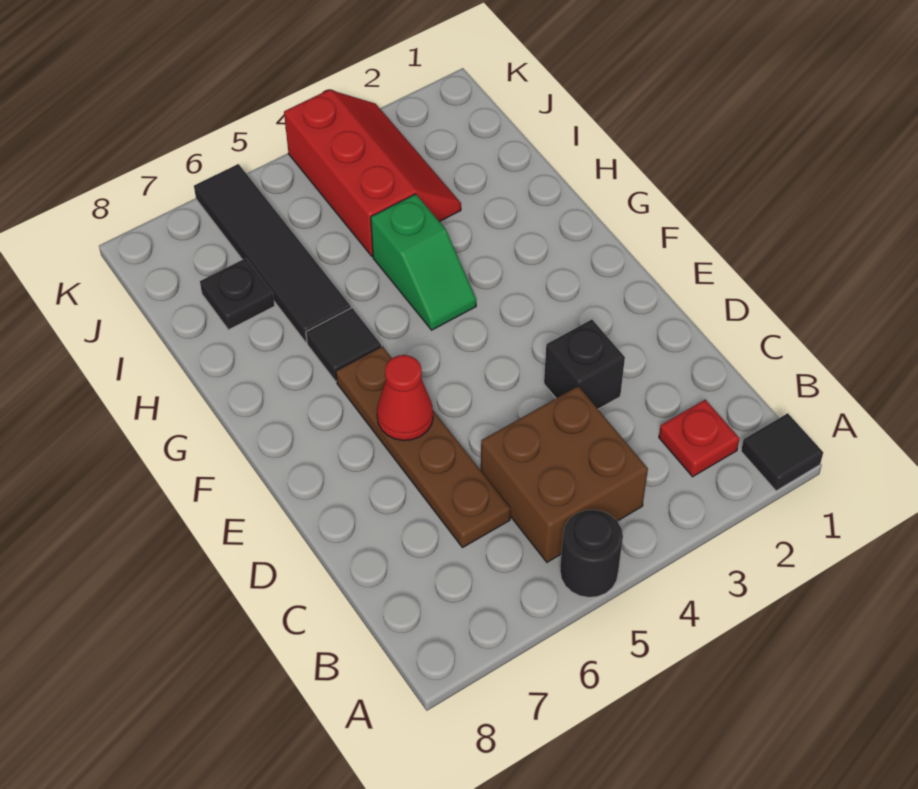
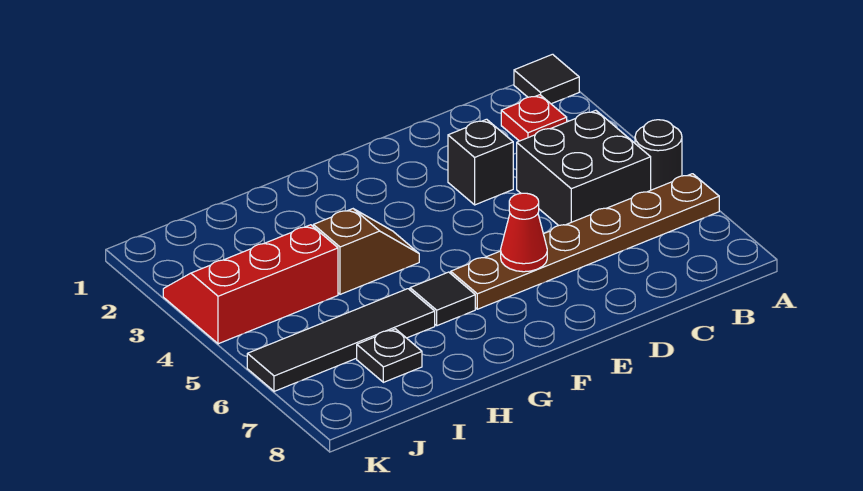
brown brick B4:C5 level 1 -> black brick B4:C5 level 1
brown plate C6:F6 level 1 -> brown plate A6:F6 level 1
green slope G4:H4 level 1 top H -> brown slope G4:H4 level 1 top H

